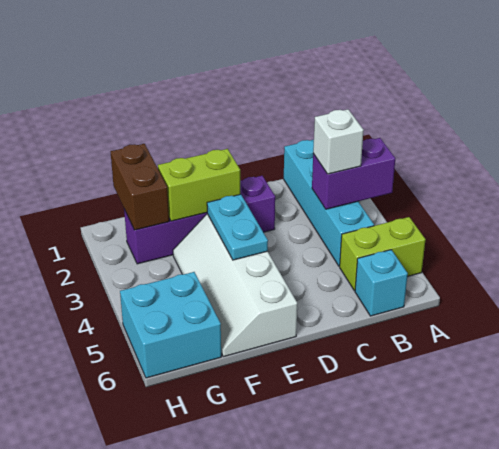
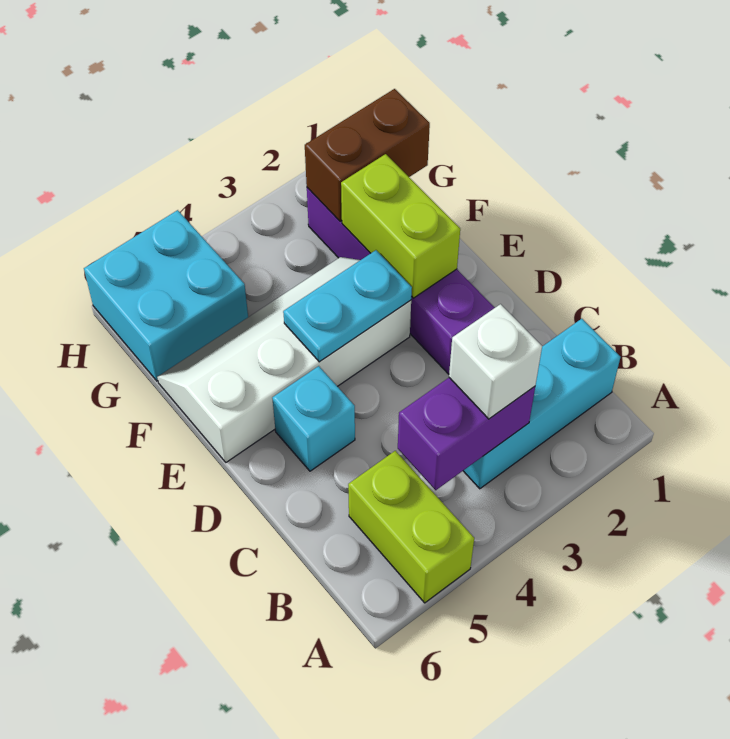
purple brick A3:B3 level 2 -> purple brick B3:B4 level 2
cyan brick B1:B4 level 1 -> cyan brick B1:B3 level 1
cyan brick B6 level 1 -> cyan brick D5 level 1

